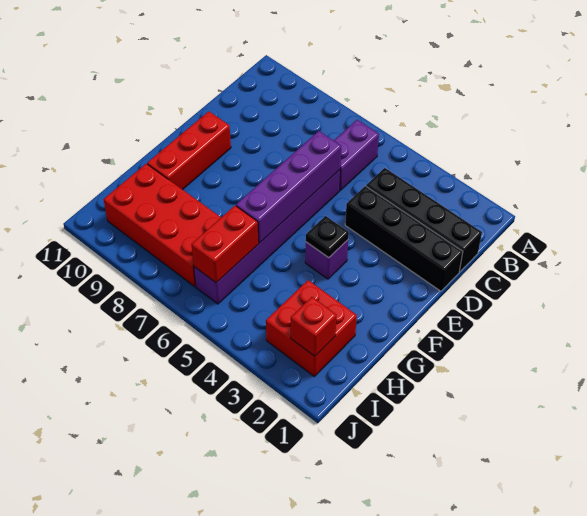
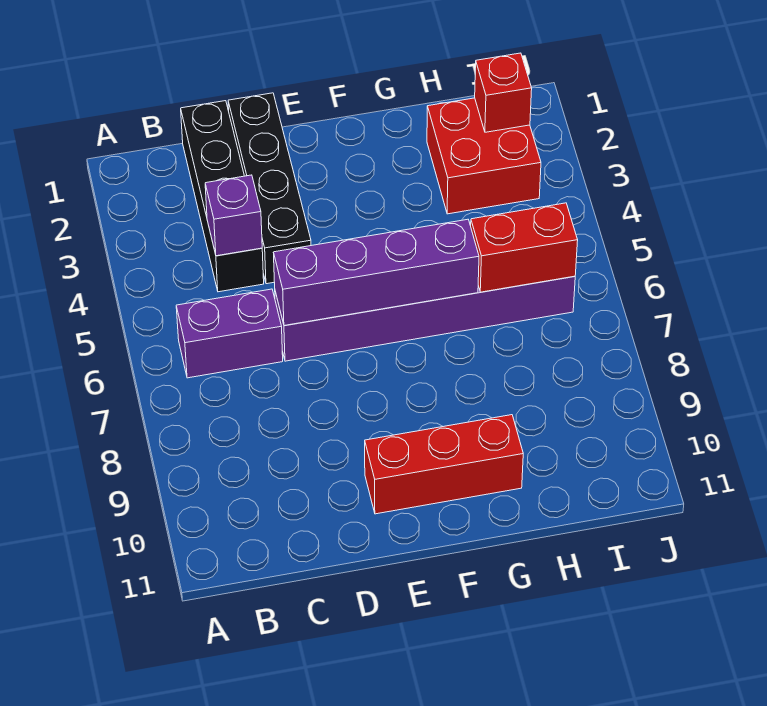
purple brick F4 level 1 -> purple brick C4 level 2
black plate F4 level 2 -> none
red brick H7:I10 level 1 -> none

